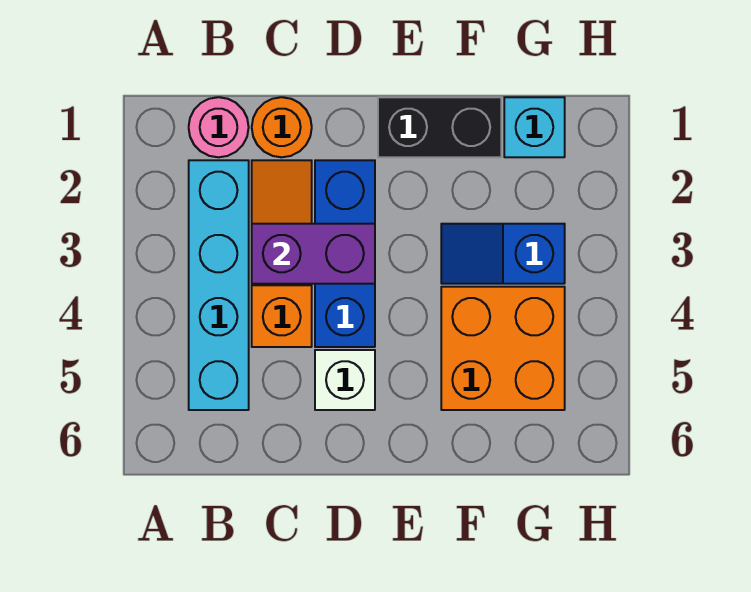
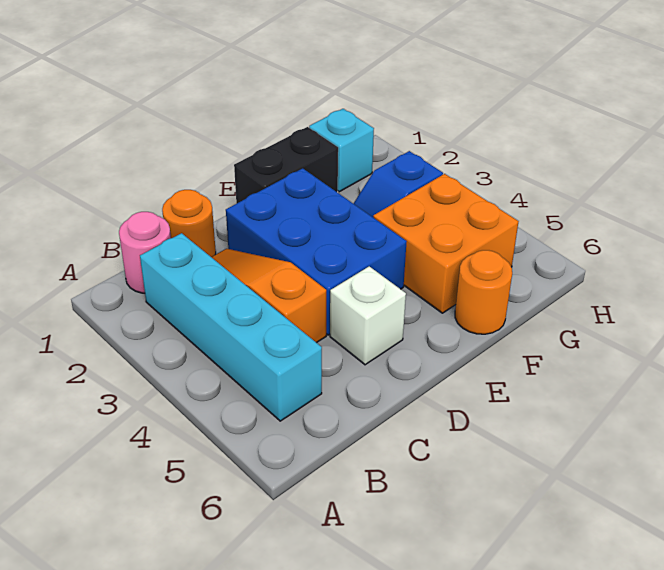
purple brick C3:D3 level 2 -> none
blue brick D2:D4 level 1 -> blue brick D2:E4 level 1
none -> orange round brick F6 level 1

